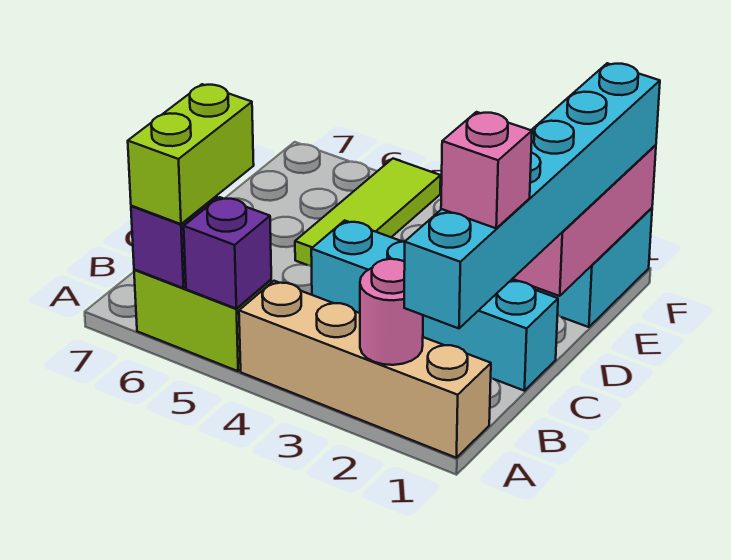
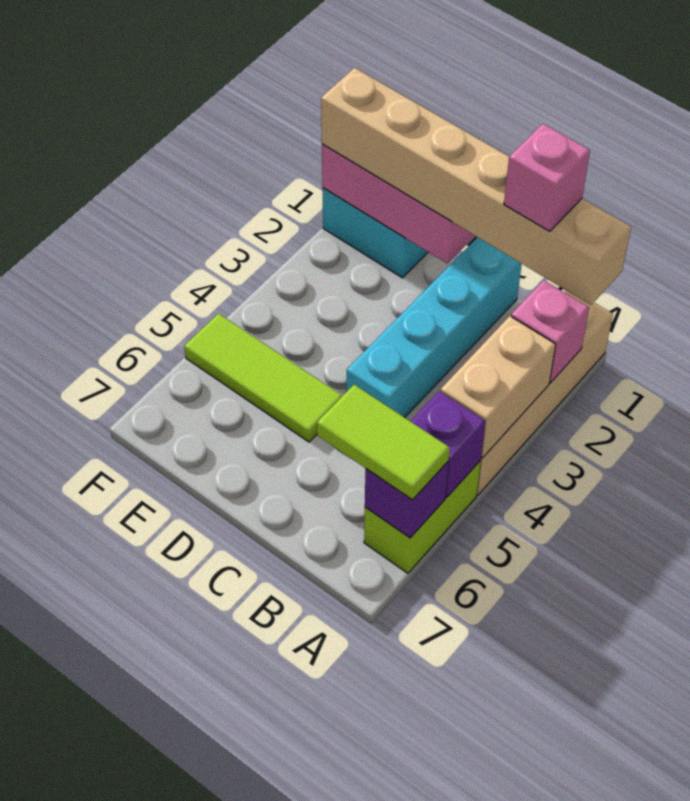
cyan brick A1:F1 level 3 -> tan brick A1:F1 level 3
pink round brick A2 level 2 -> pink brick A2 level 2
none -> tan brick A3:A4 level 2
lime brick A6:B6 level 3 -> lime tile A6:B6 level 3

